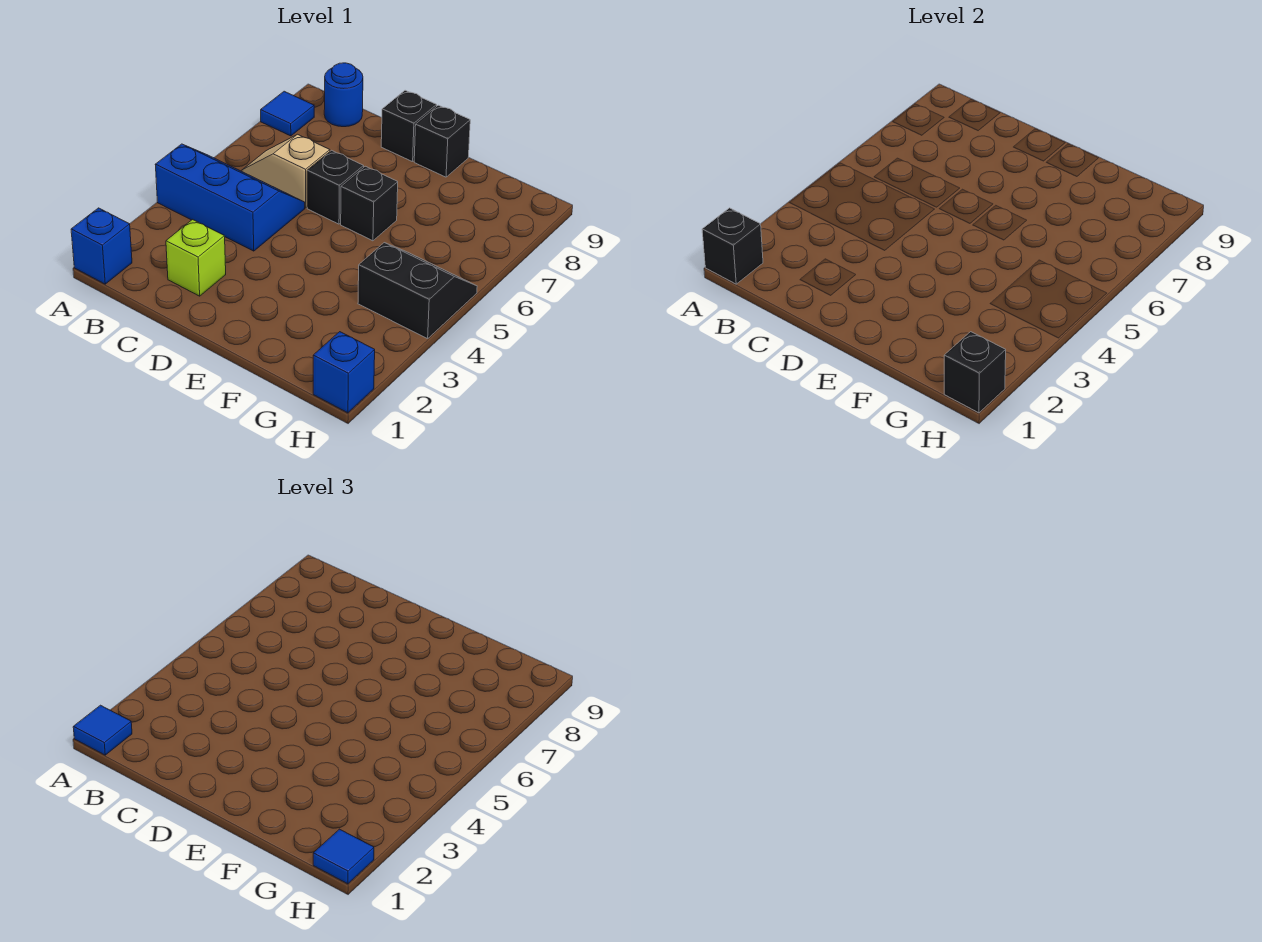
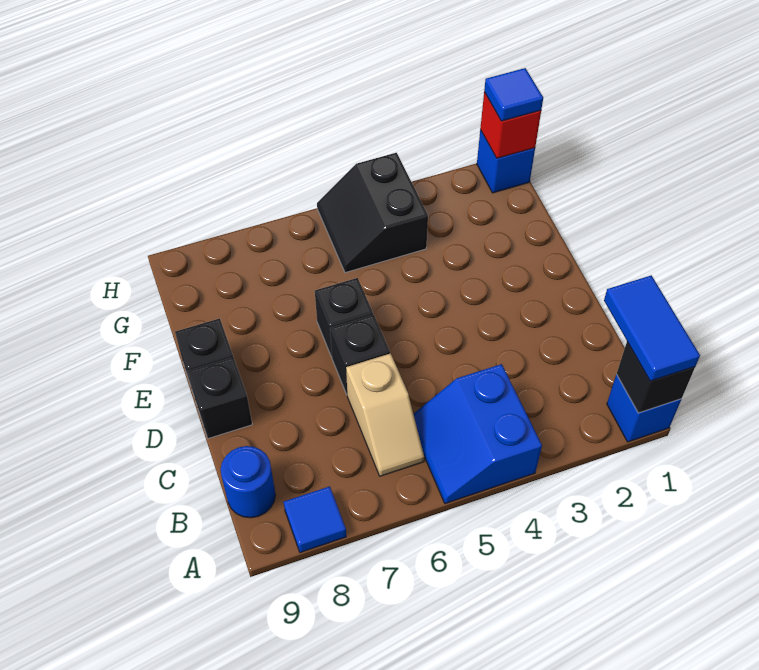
blue tile A1 level 3 -> blue tile A1:B1 level 3
blue slope A4:C5 level 1 top 4 -> blue slope A4:B5 level 1 top 4
lime brick C2 level 1 -> none
black brick H1 level 2 -> red brick H1 level 2

